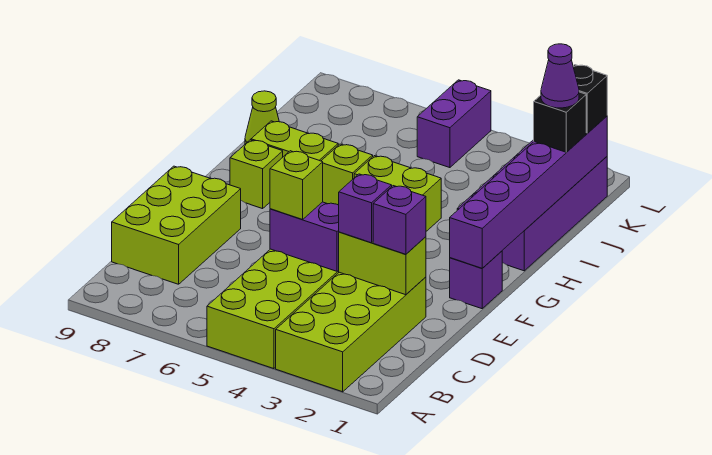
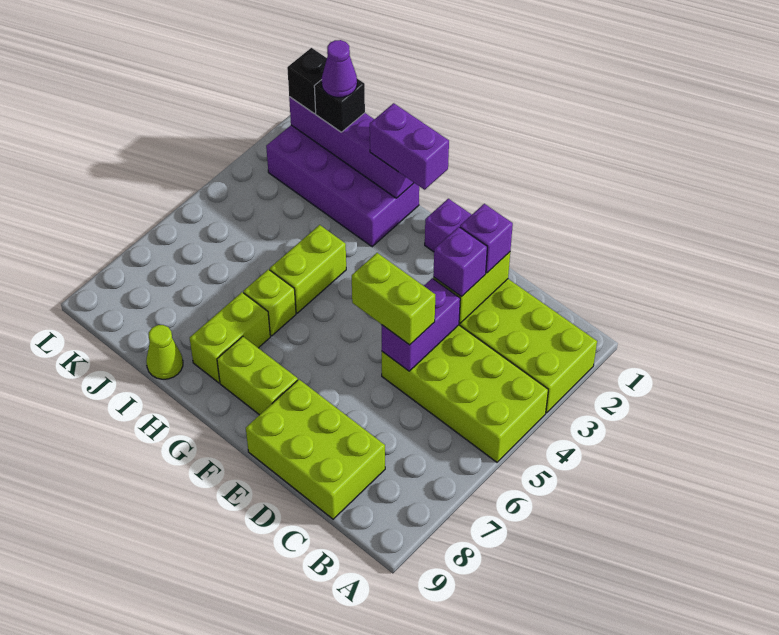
lime brick D5 level 3 -> lime brick D5:E5 level 3
purple brick F1:K1 level 2 -> purple brick H1:K1 level 2
lime brick G8 level 1 -> lime brick F8:G8 level 1
purple brick K5:L5 level 1 -> purple brick G1:H1 level 3

